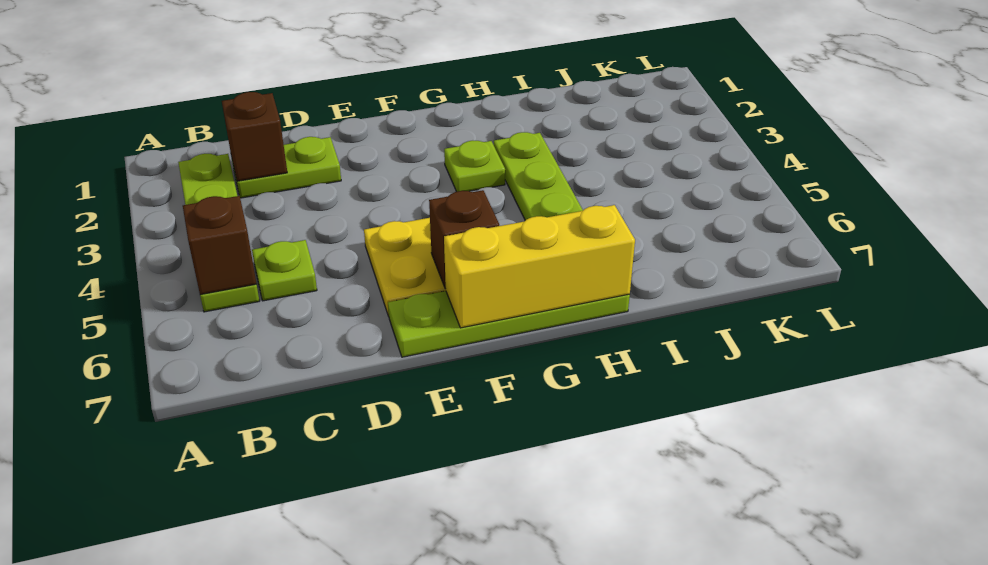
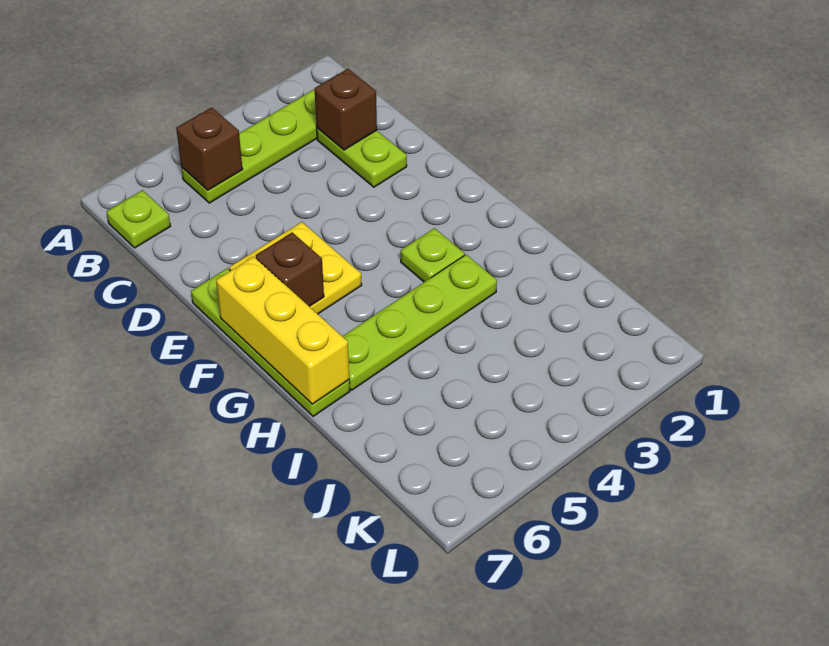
lime plate C5 level 1 -> lime plate B7 level 1

